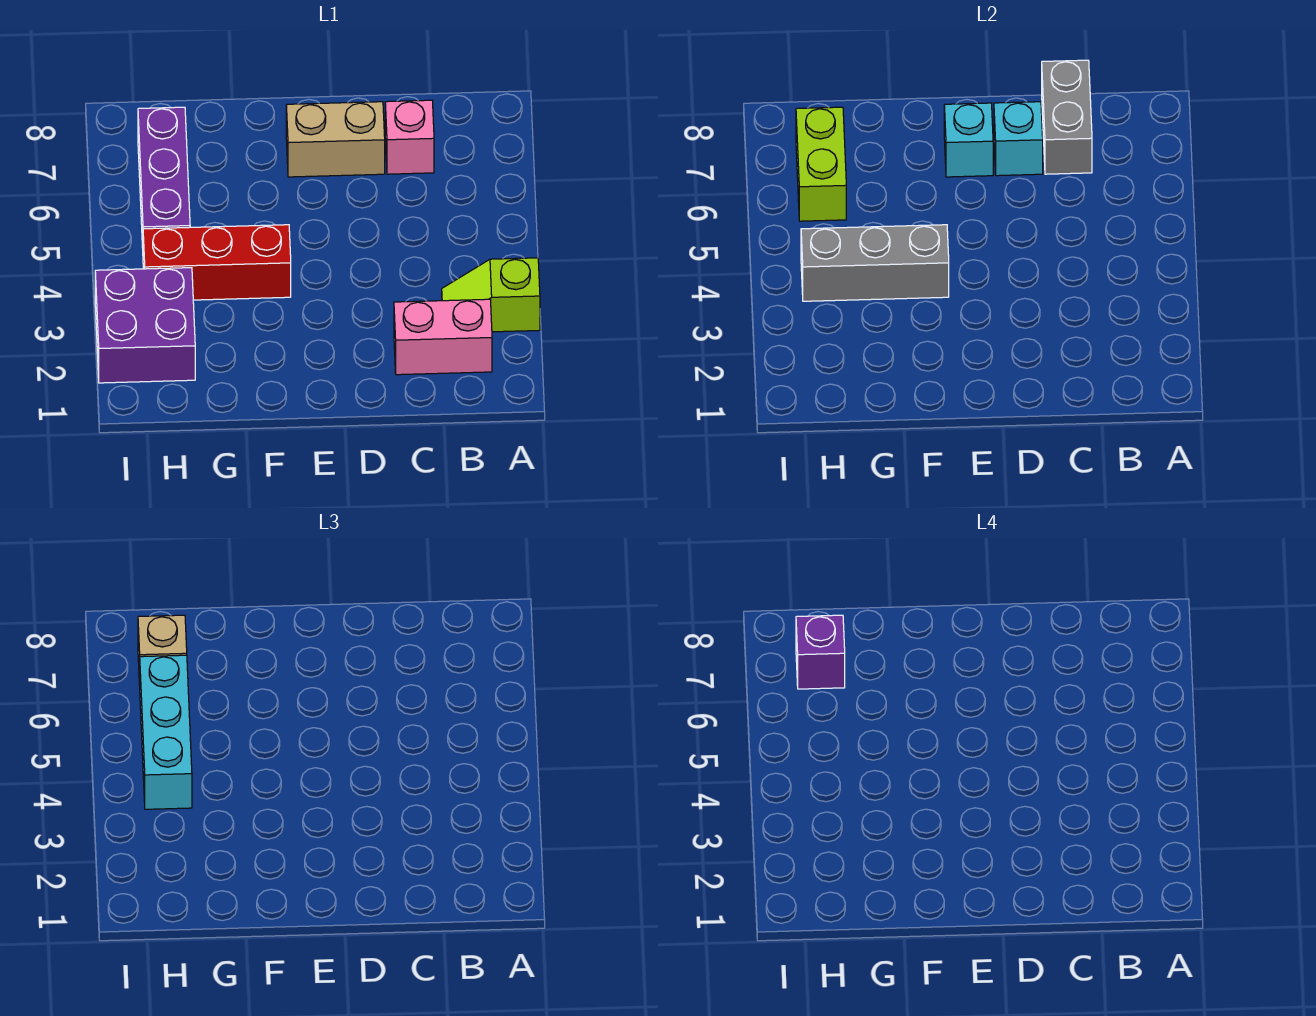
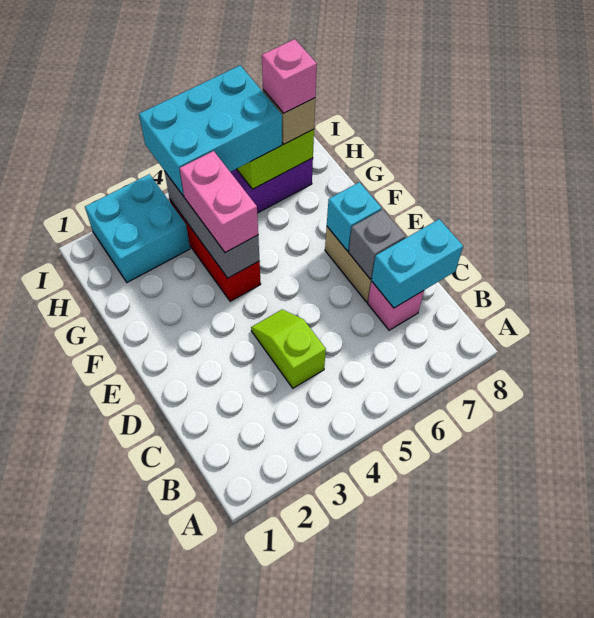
lime slope A3:B3 level 1 top A -> lime slope C4:D4 level 1 top C
pink brick B2:C2 level 1 -> pink brick F4:G4 level 3
grey brick C7:C8 level 2 -> cyan brick C7:C8 level 2
cyan brick D7 level 2 -> grey brick D7 level 2
purple brick H2:I3 level 1 -> cyan brick H2:I3 level 1
cyan brick H4:H6 level 3 -> cyan brick H4:I6 level 3
purple brick H7 level 4 -> pink brick H7 level 4

